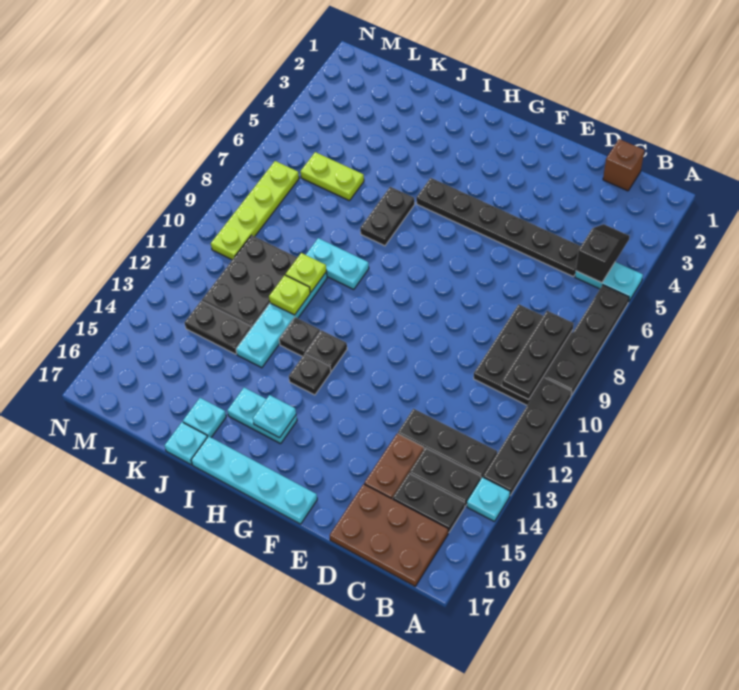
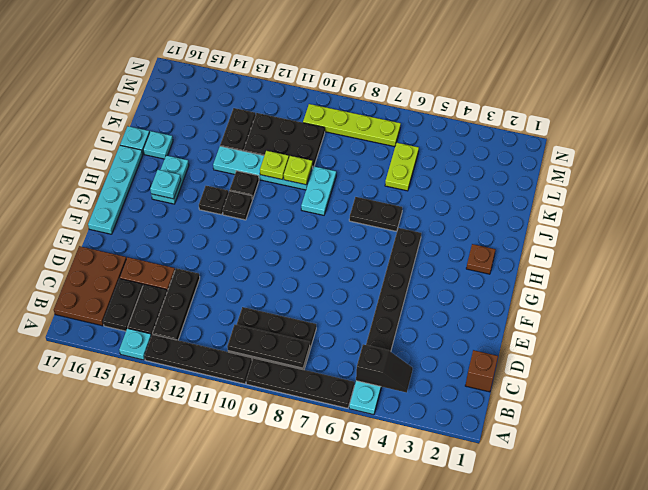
none -> brown plate H2 level 1

